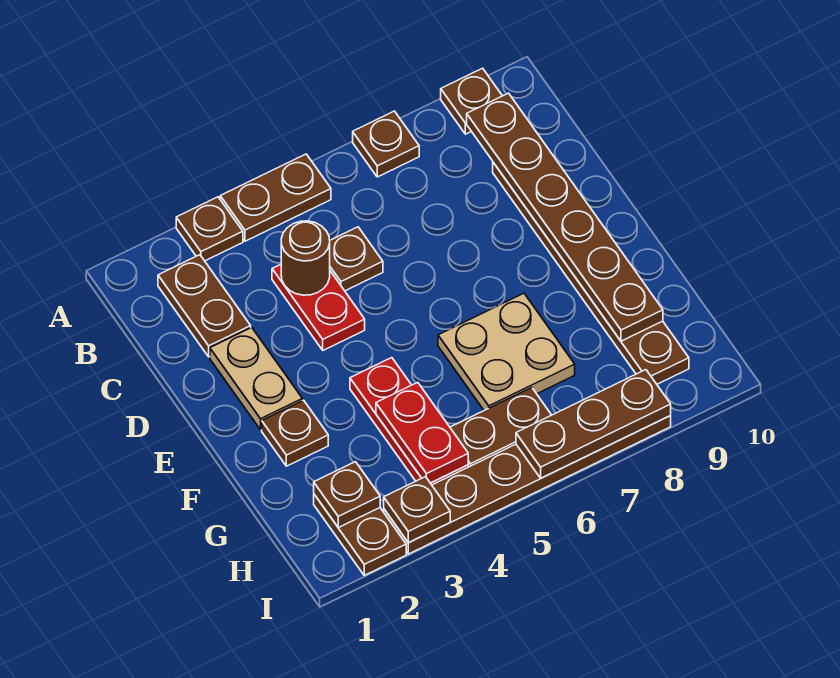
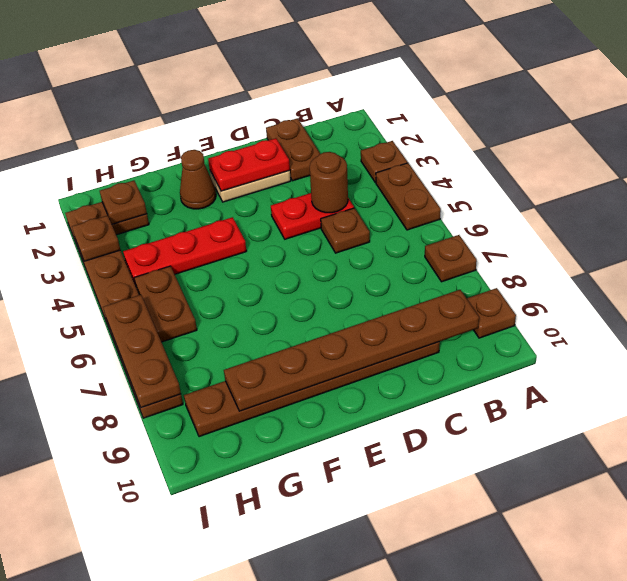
brown plate B2:C2 level 1 -> brown plate C1:C2 level 1
brown plate F2 level 1 -> brown cone F2 level 1
tan plate F6:G7 level 1 -> none
red plate G4:H4 level 2 -> red plate D2:E2 level 2

